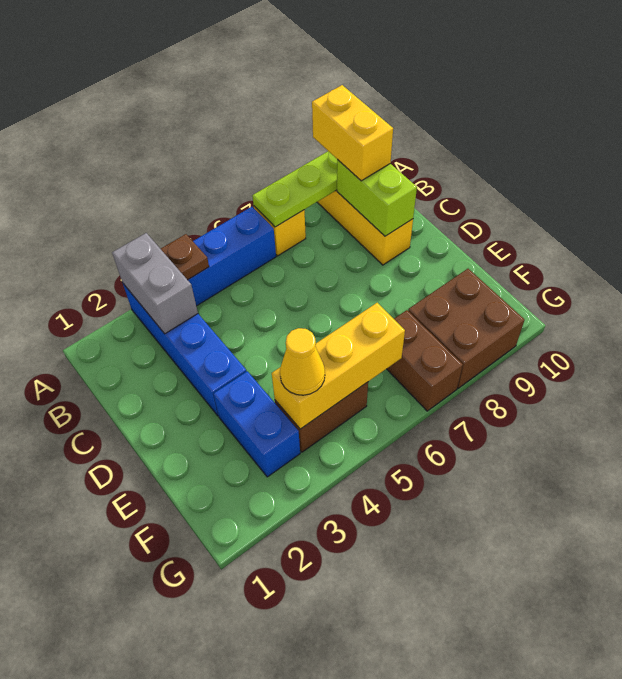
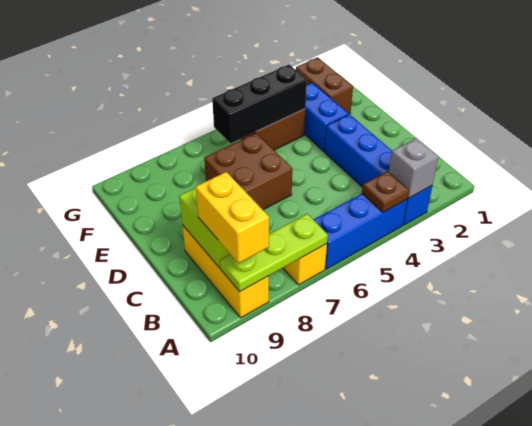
grey brick A3:B3 level 2 -> grey brick A3 level 2
yellow brick F4:F6 level 2 -> black brick F4:F6 level 2
yellow cone F4 level 3 -> none
brown brick F7:G7 level 1 -> brown brick F2:G2 level 1
brown brick F8:G9 level 1 -> brown brick D6:E7 level 1

